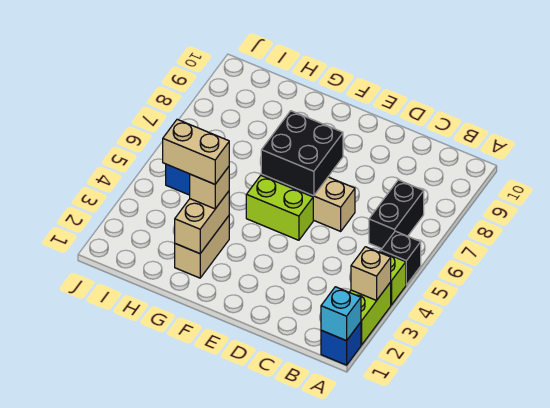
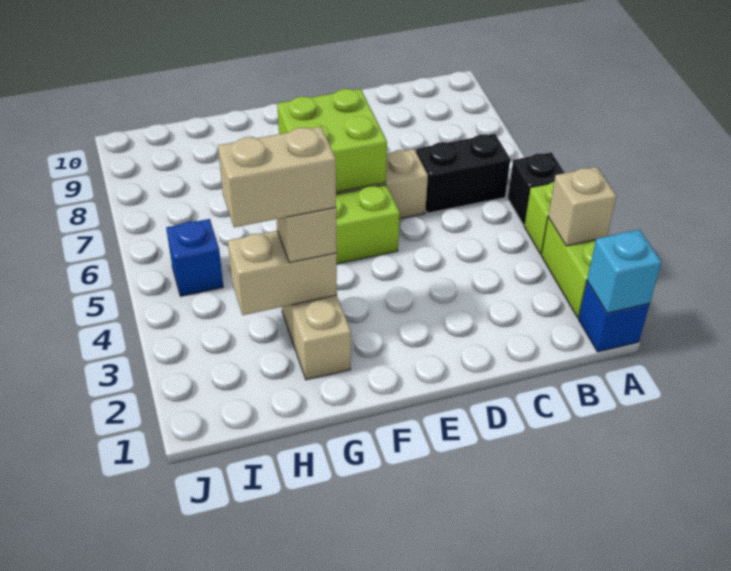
black brick B6:B7 level 1 -> black brick B6:C6 level 1
black brick E6:F7 level 2 -> lime brick E6:F7 level 2
tan brick G2:G3 level 2 -> tan brick G3:H3 level 2

